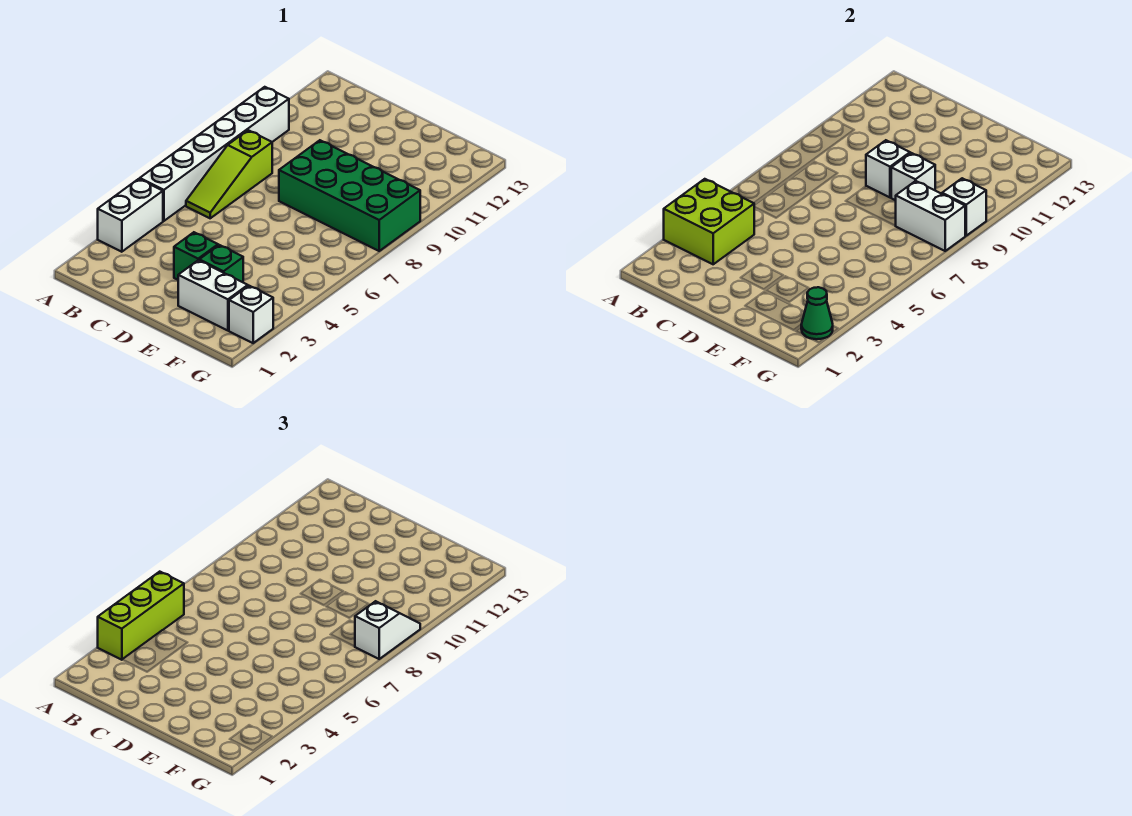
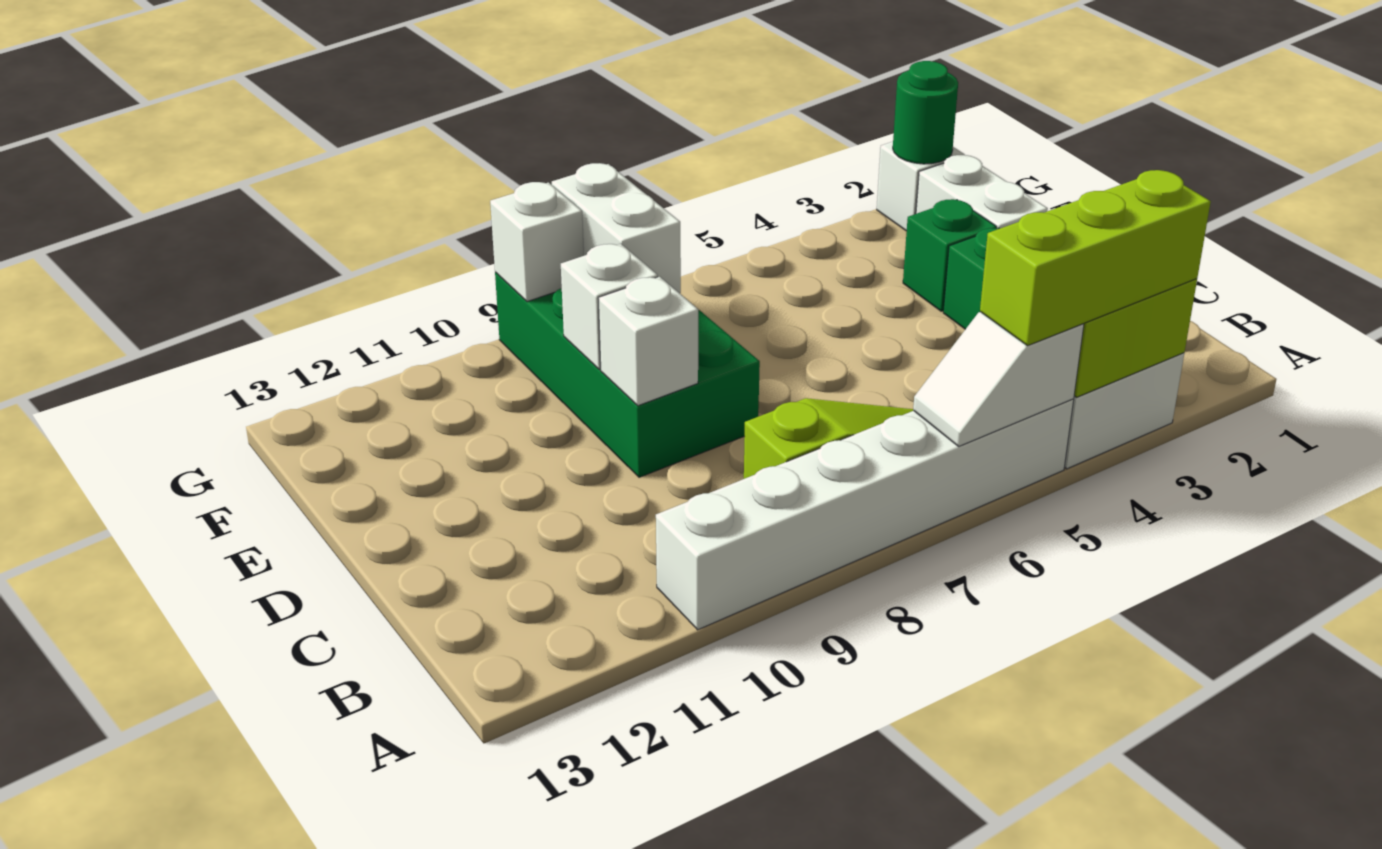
green cone G2 level 2 -> green round brick G2 level 2
white slope G8:G9 level 3 top 8 -> white slope A5:A6 level 2 top 5

